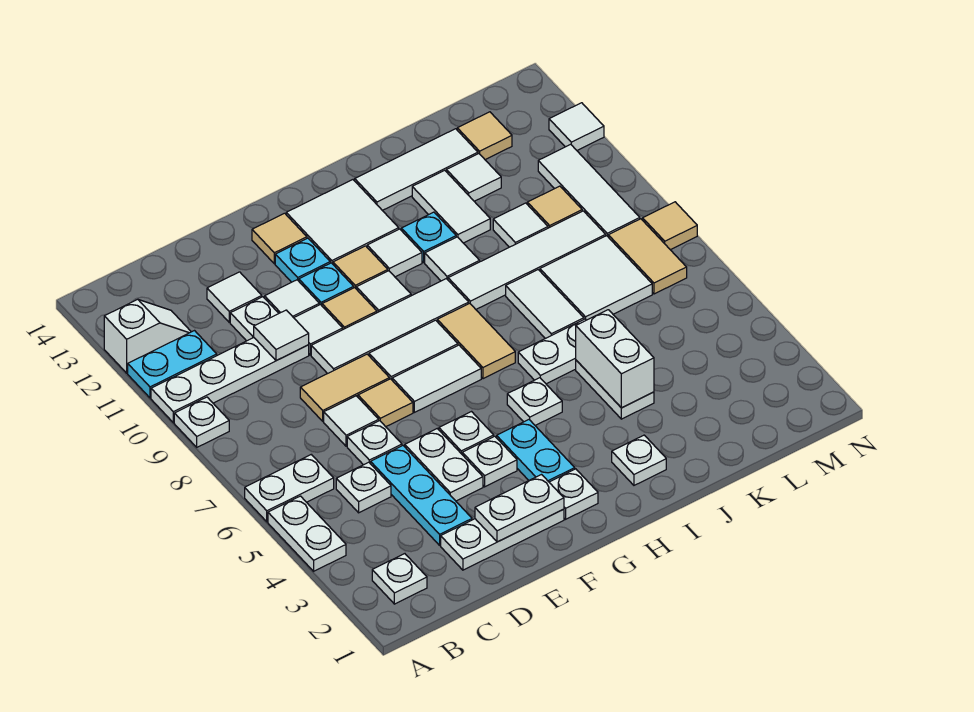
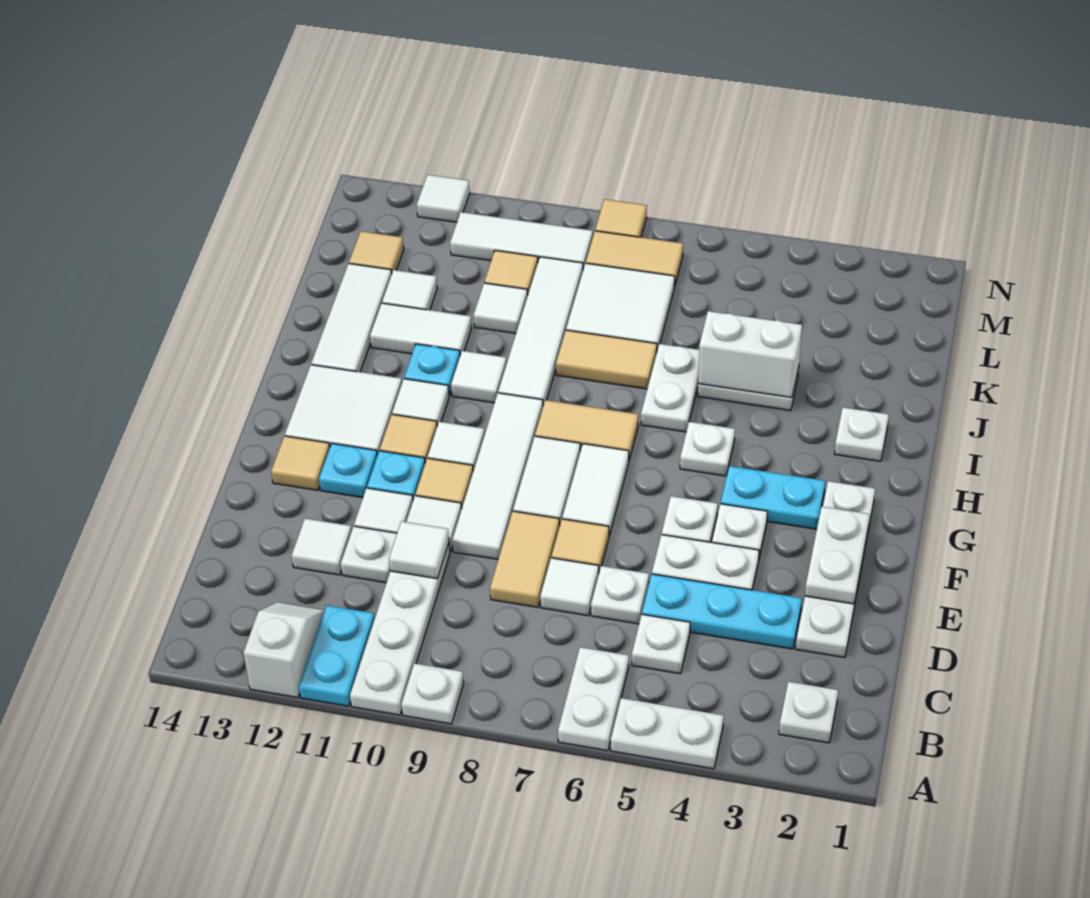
white tile J7:J8 level 1 -> tan tile J7:J8 level 1

